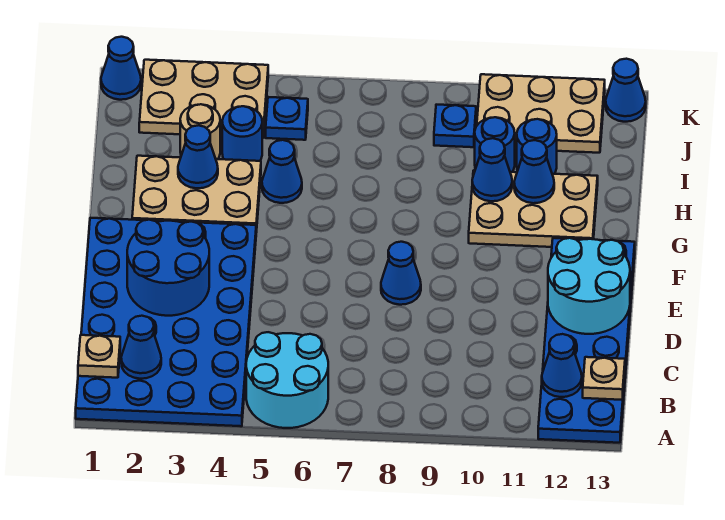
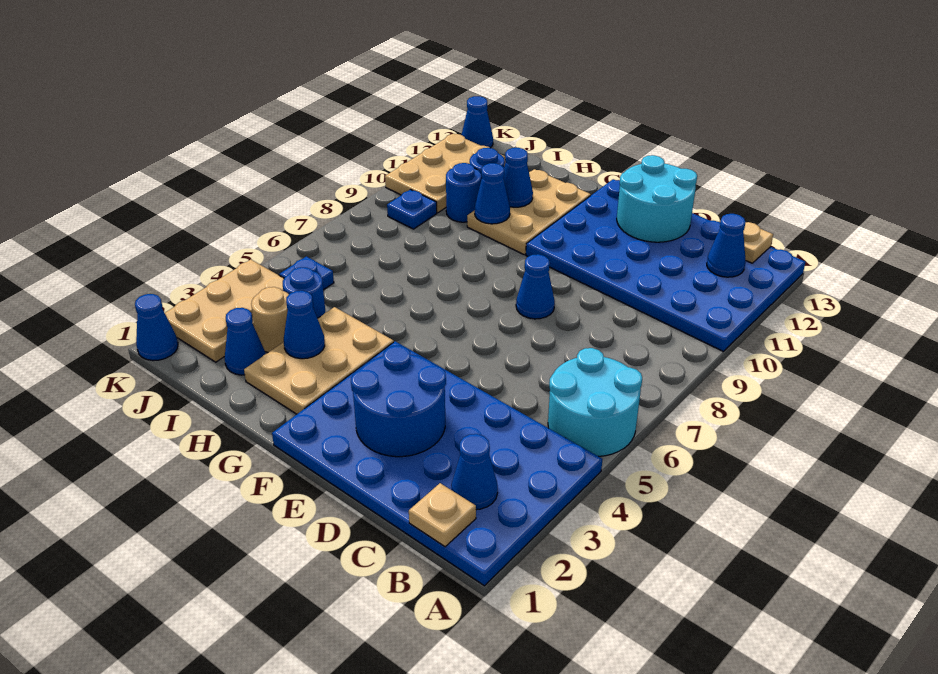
blue plate A12:F13 level 1 -> blue plate A10:F13 level 1
blue cone H5 level 1 -> blue cone I2 level 1

